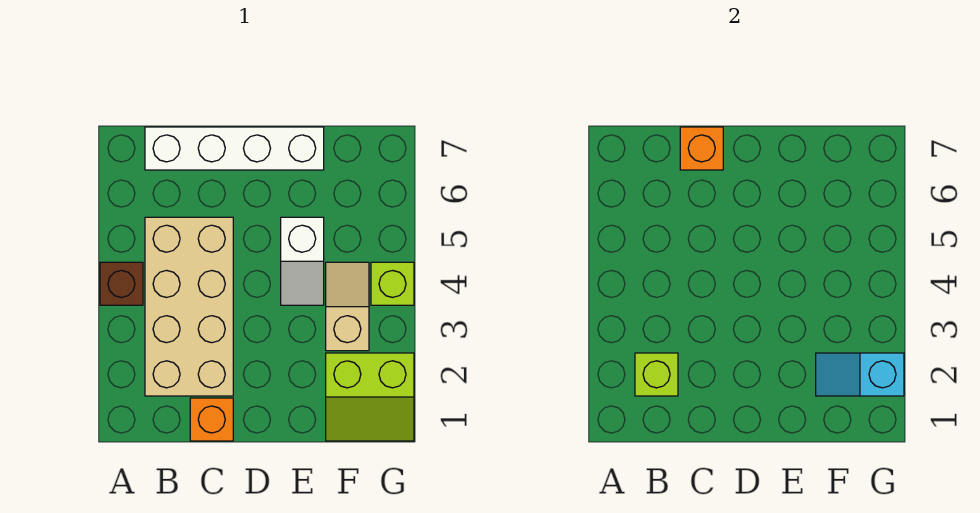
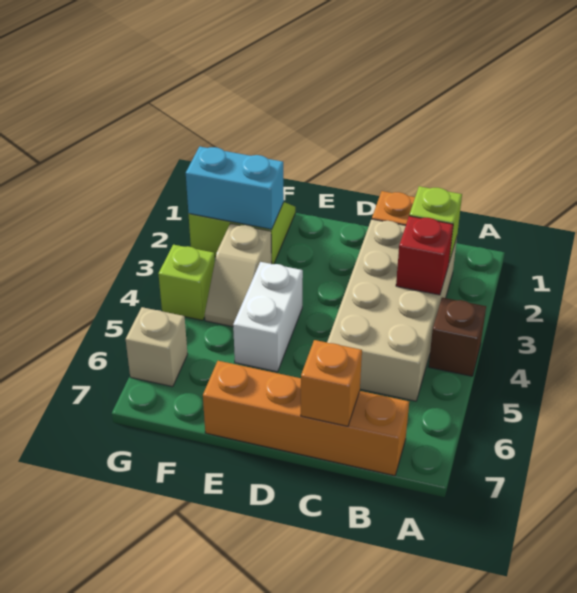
none -> red brick B3 level 2
white brick B7:E7 level 1 -> orange brick B7:E7 level 1
white slope E4:E5 level 1 top 5 -> white brick E4:E5 level 1
cyan slope F2:G2 level 2 top G -> cyan brick F2:G2 level 2
none -> tan brick G6 level 1

